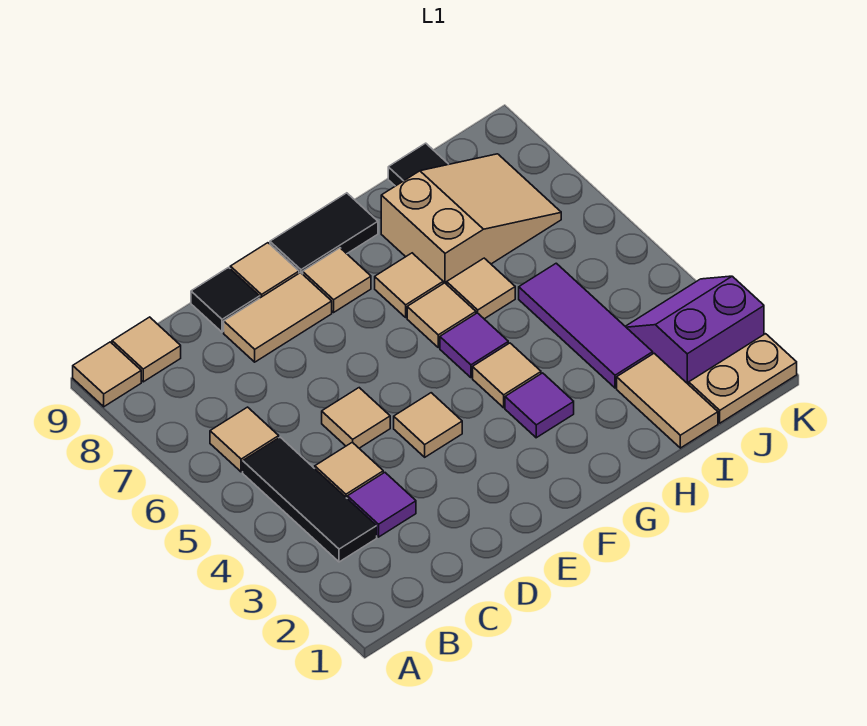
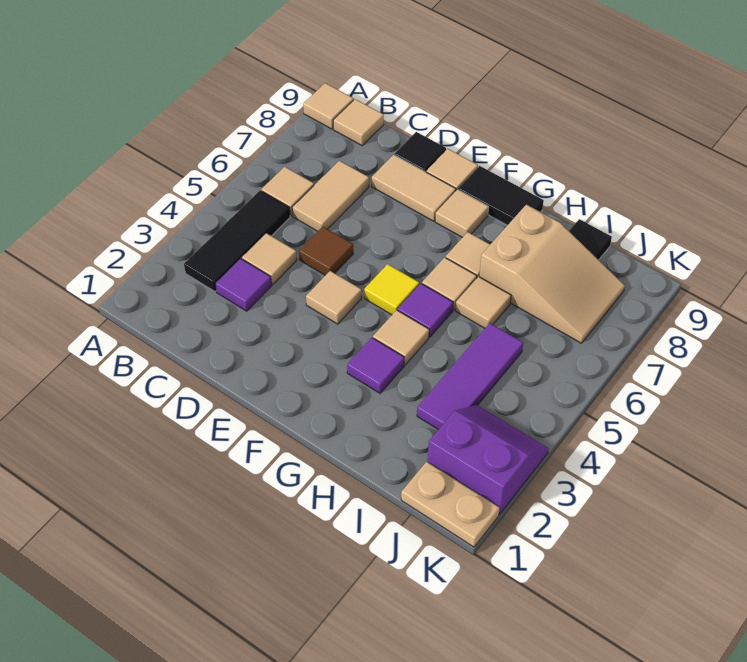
tan tile D5 level 1 -> brown tile D5 level 1
none -> yellow tile F5 level 1
tan tile I1:I2 level 1 -> tan tile C6:C7 level 1

